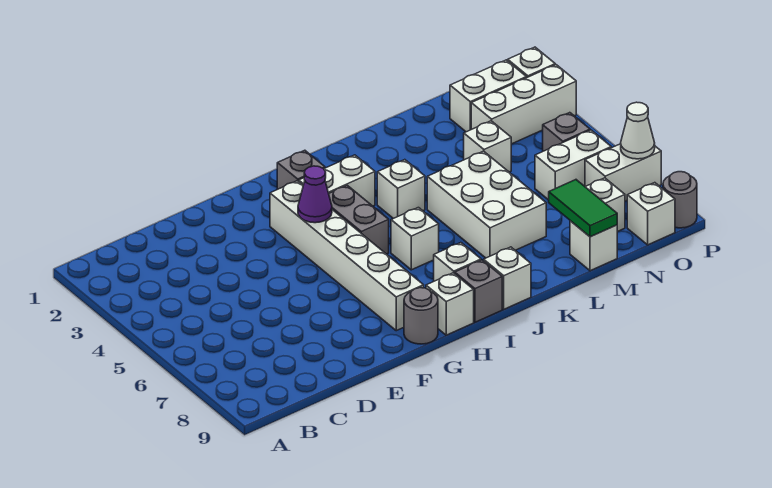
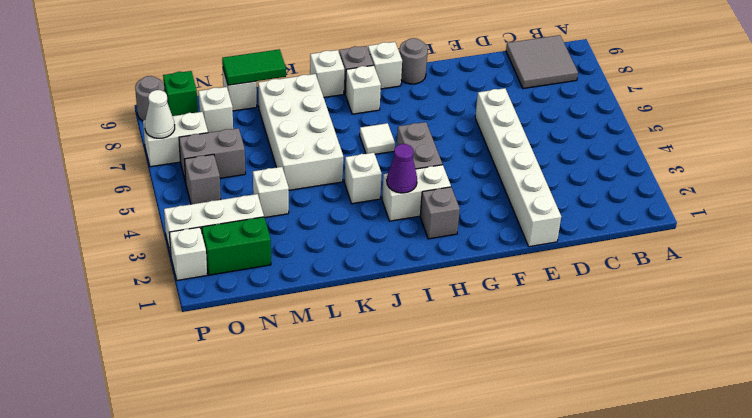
none -> grey tile B8:C9 level 1
white brick G3:G8 level 1 -> white brick E1:E6 level 1
purple cone G4 level 2 -> purple cone I3 level 2
white brick I6 level 1 -> white tile I6 level 1
white brick K5:L7 level 1 -> white brick K5:L8 level 1
green tile M8:M9 level 2 -> green tile L9:M9 level 2
white brick N2:O2 level 1 -> green brick N2:O2 level 1
white brick N6:O6 level 1 -> grey brick N6:O6 level 1
white brick O9 level 1 -> green brick O9 level 1

